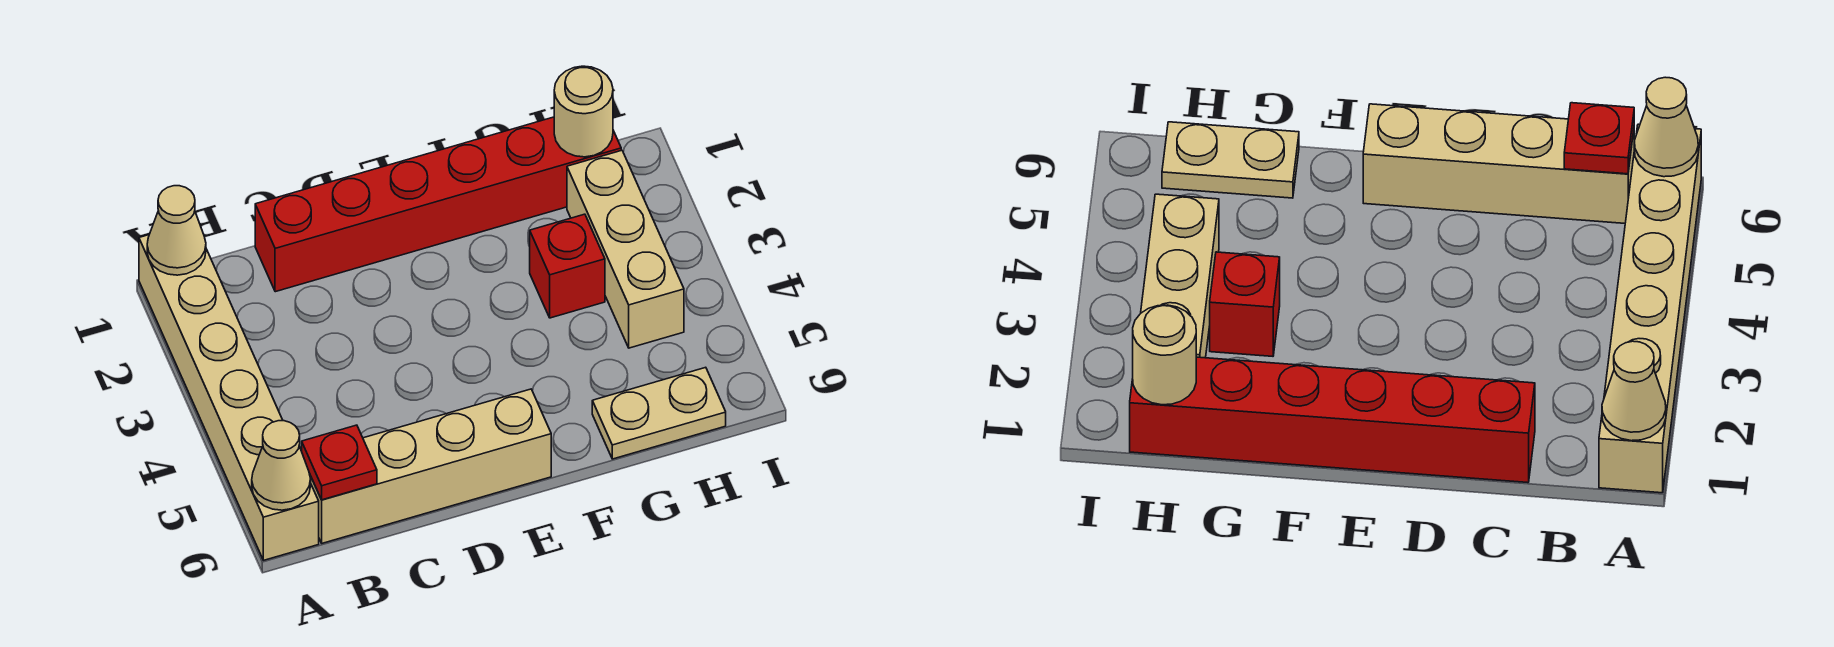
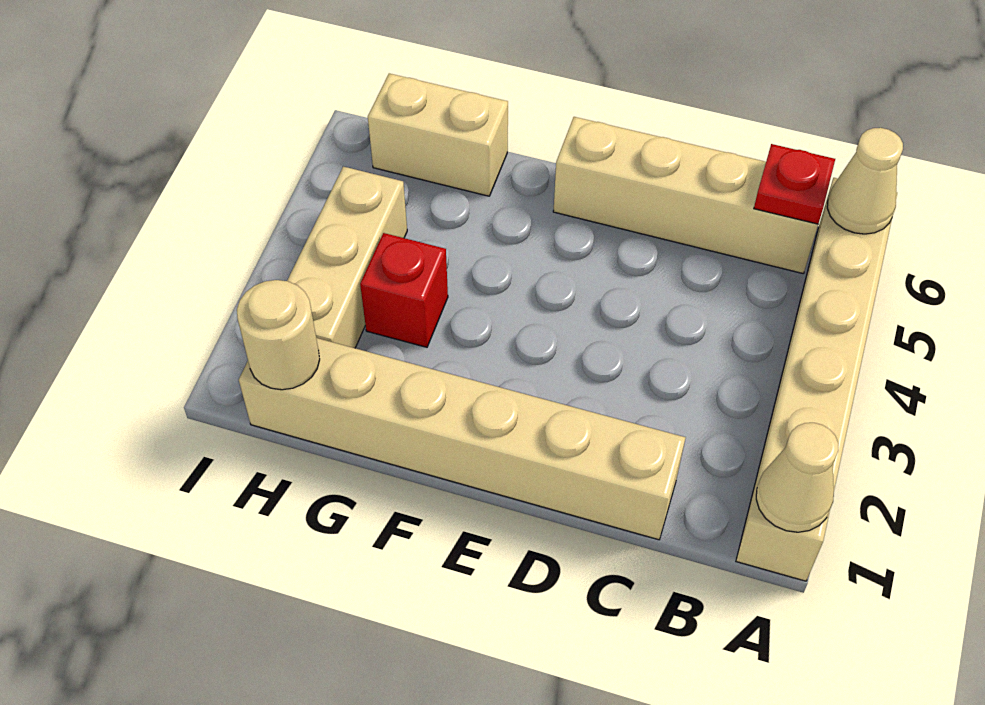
red brick C1:H1 level 1 -> tan brick C1:H1 level 1
tan plate G6:H6 level 1 -> tan brick G6:H6 level 1

